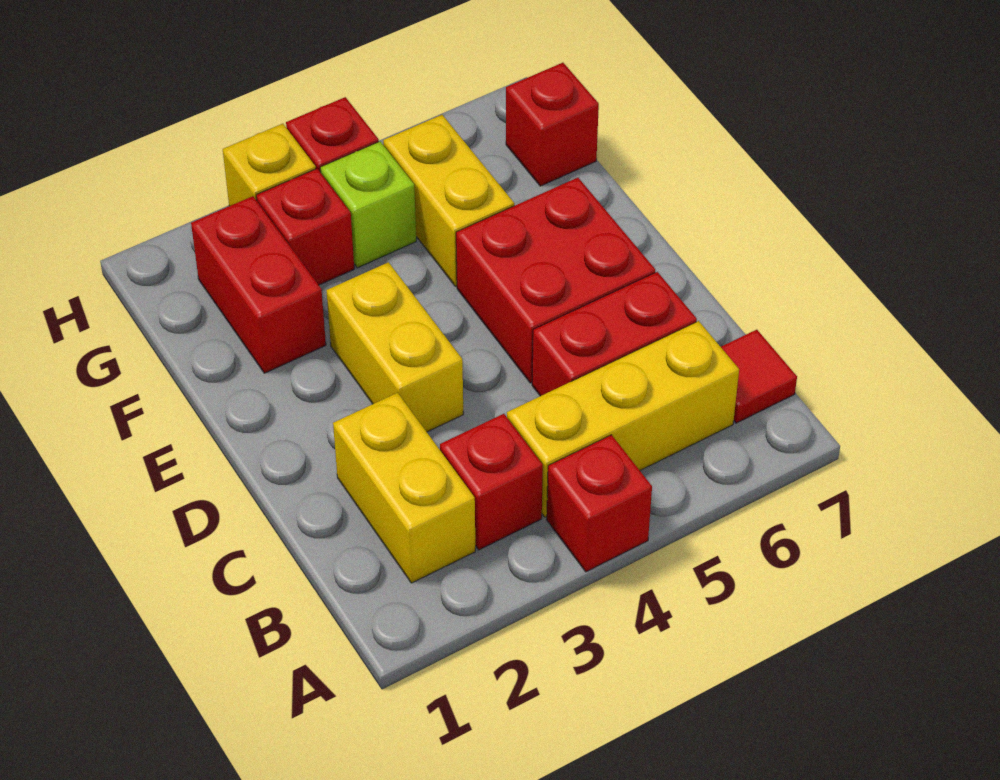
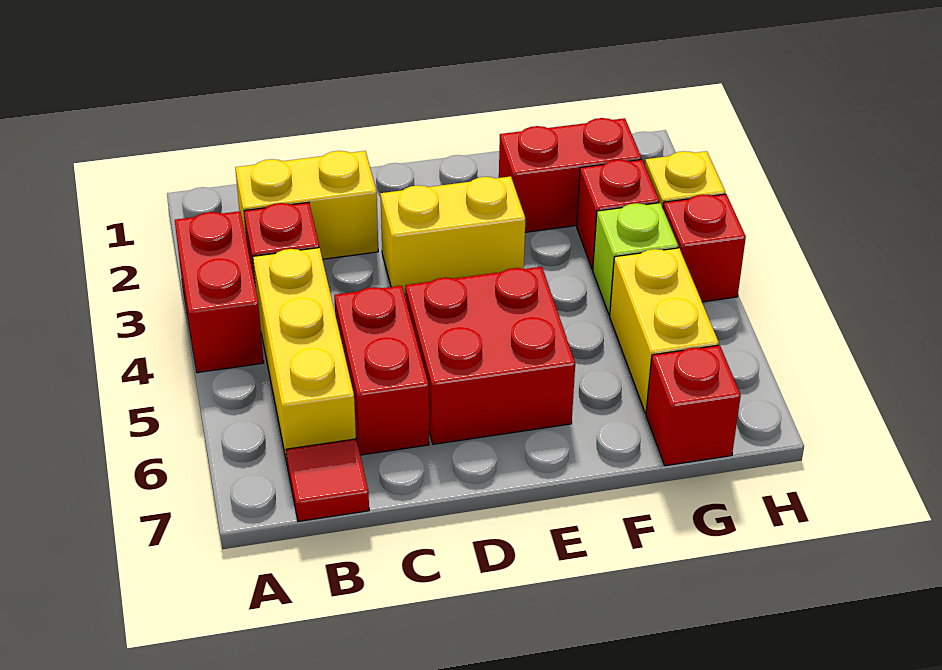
red brick A4 level 1 -> red brick A3:A4 level 1
yellow brick F5:G5 level 1 -> yellow brick G5:G6 level 1

